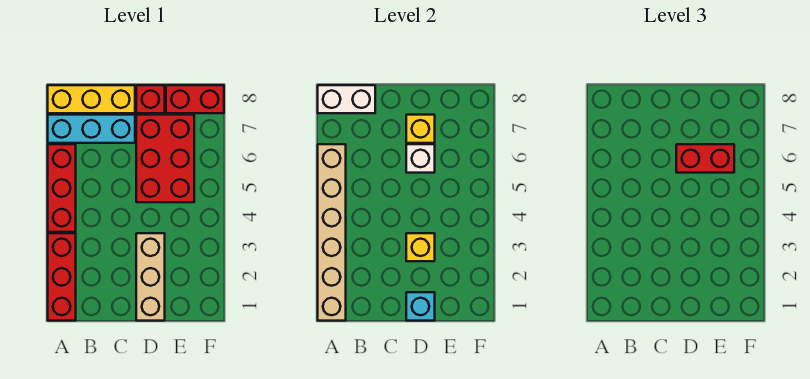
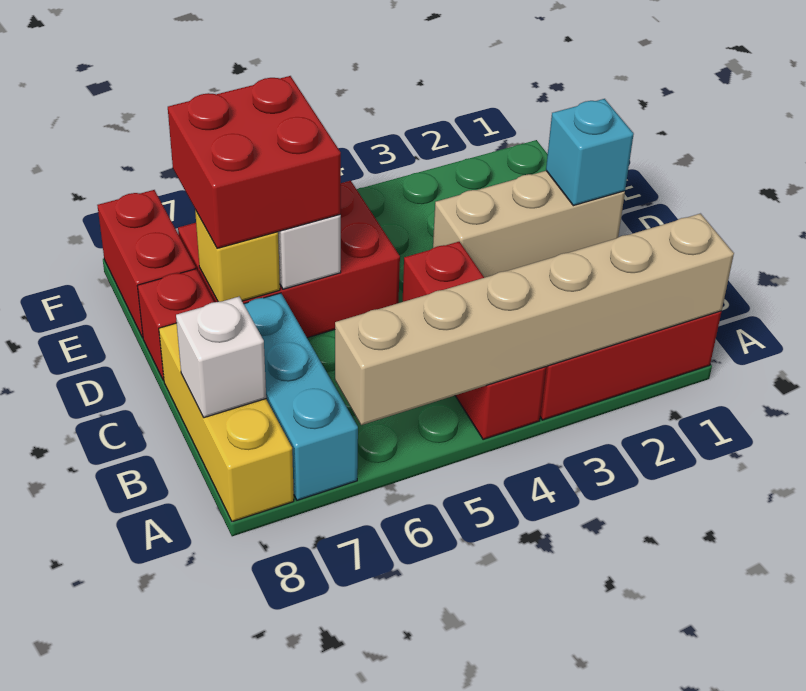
red brick A4:A6 level 1 -> red brick A4:C4 level 1
white brick A8:B8 level 2 -> white brick B8 level 2
yellow brick D3 level 2 -> none
red brick D6:E6 level 3 -> red brick D6:E7 level 3

